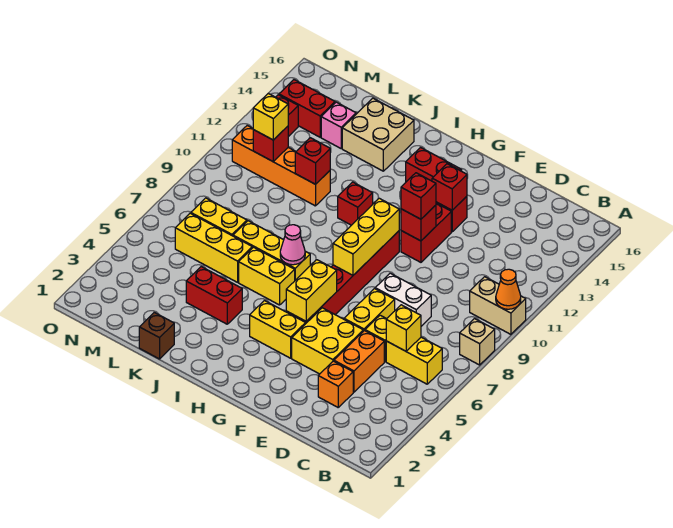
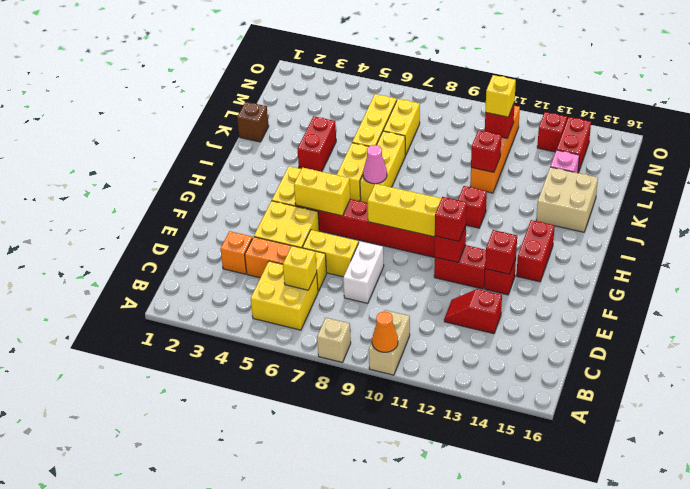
yellow brick B6:C6 level 1 -> yellow brick B5:C6 level 1
none -> red slope D12:D13 level 1 top 13

